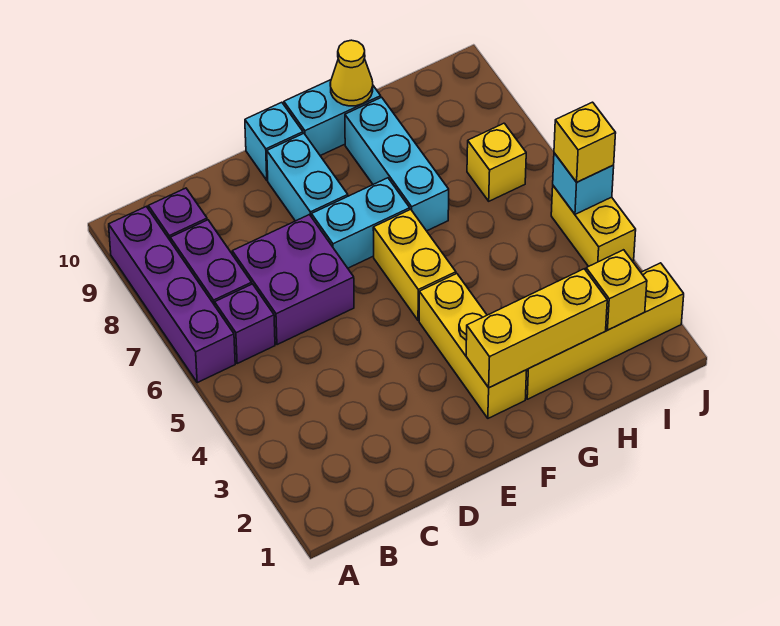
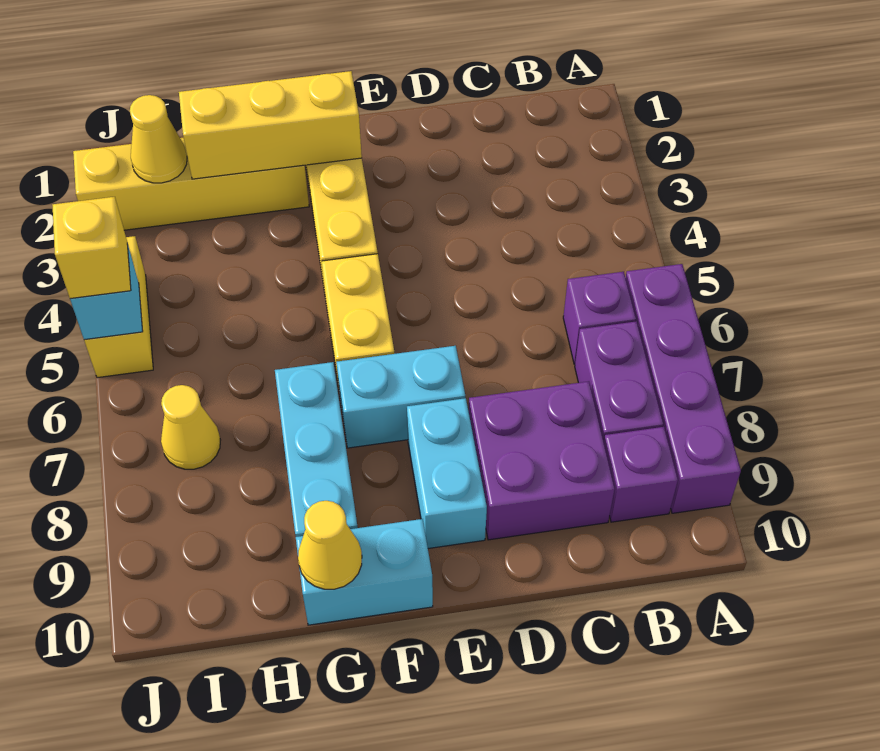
purple brick C6:D7 level 1 -> purple brick C8:D9 level 1
cyan brick E10 level 1 -> none
yellow brick I2 level 2 -> yellow cone I2 level 2
yellow brick I7 level 1 -> yellow cone I7 level 1

